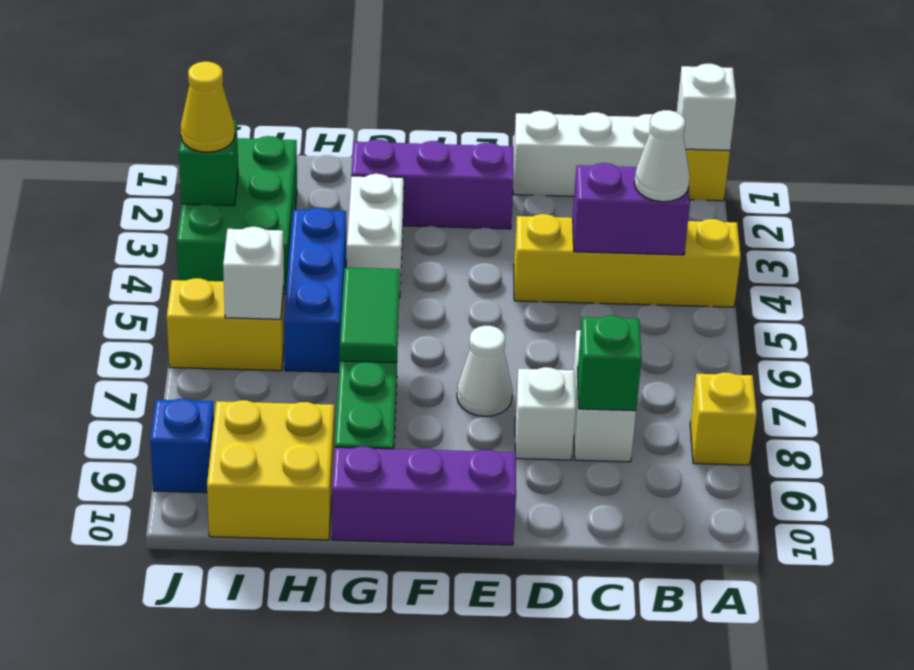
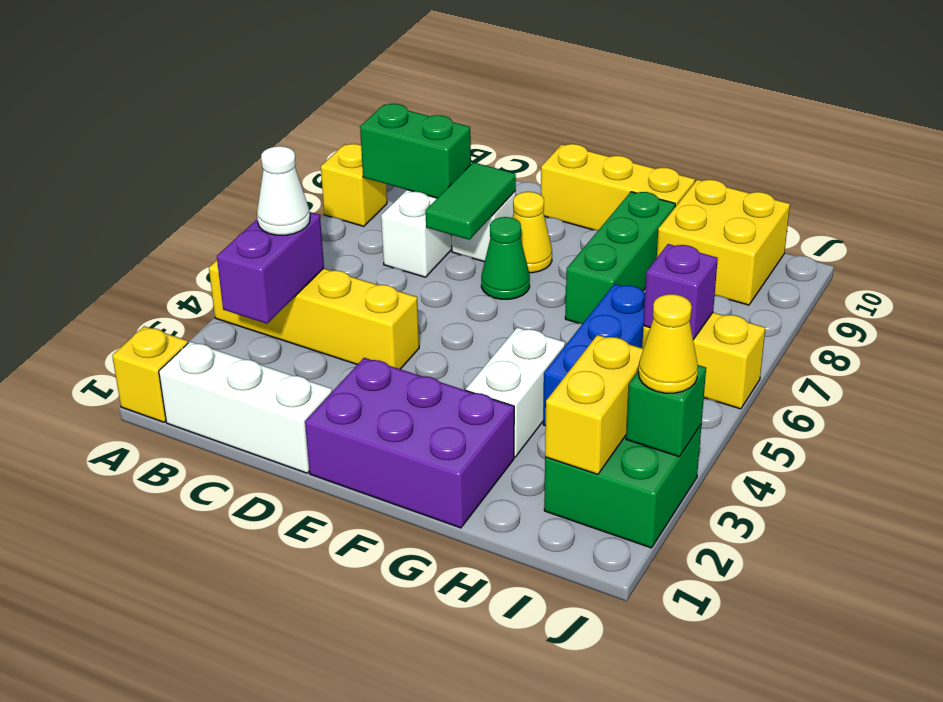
white brick A1 level 2 -> none
purple brick B4:C4 level 2 -> purple brick B3:B4 level 2
green brick C8 level 2 -> green brick B8:C8 level 2
purple brick E2:G2 level 1 -> purple brick E1:G2 level 1
white cone E7 level 1 -> green cone E7 level 1
none -> yellow cone E8 level 1
purple brick E10:G10 level 1 -> yellow brick E10:G10 level 1
green tile G6:G7 level 2 -> green tile D7:D8 level 2
green brick I2:J4 level 1 -> green brick I2:J3 level 1
none -> yellow brick I2:I3 level 2
white brick I6 level 2 -> purple brick I6 level 2
blue brick J9 level 1 -> none

